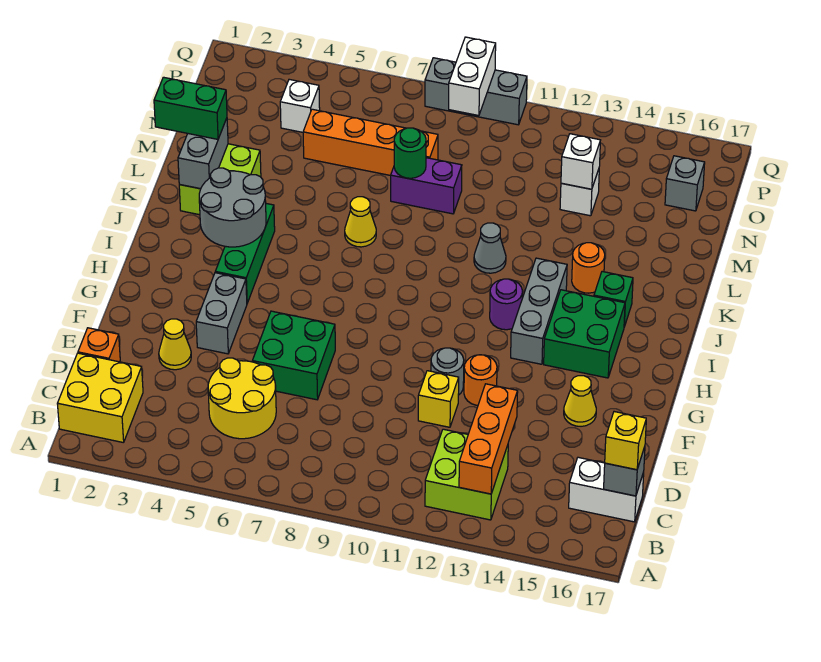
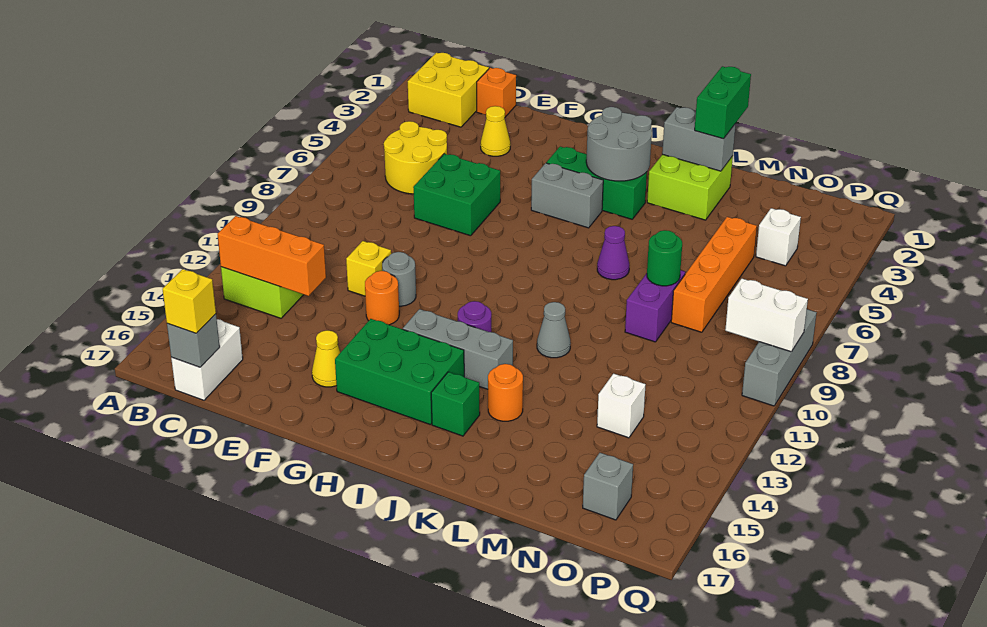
grey brick F4:G4 level 1 -> grey brick H5:I5 level 1
green brick H14:I15 level 1 -> green brick G14:I15 level 1
yellow cone K7 level 1 -> purple cone K7 level 1
white brick N13 level 2 -> none

